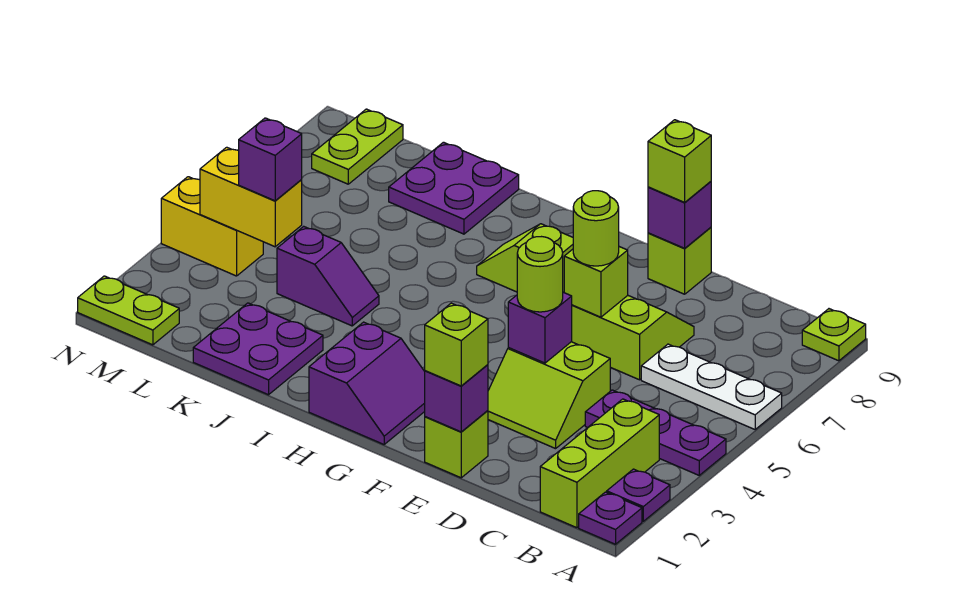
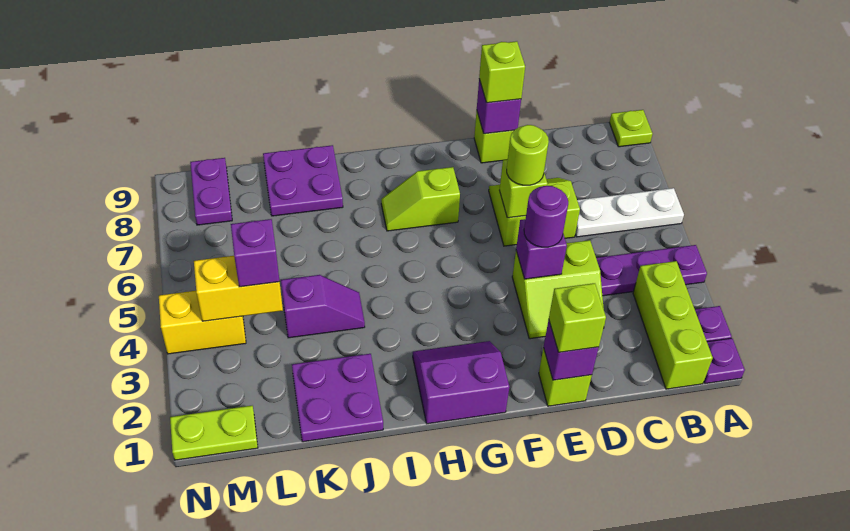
lime round brick E4 level 3 -> purple round brick E4 level 3
purple slope G1:H2 level 1 top H -> purple slope G1:H2 level 1 top 1
lime plate M8:M9 level 1 -> purple plate M8:M9 level 1

